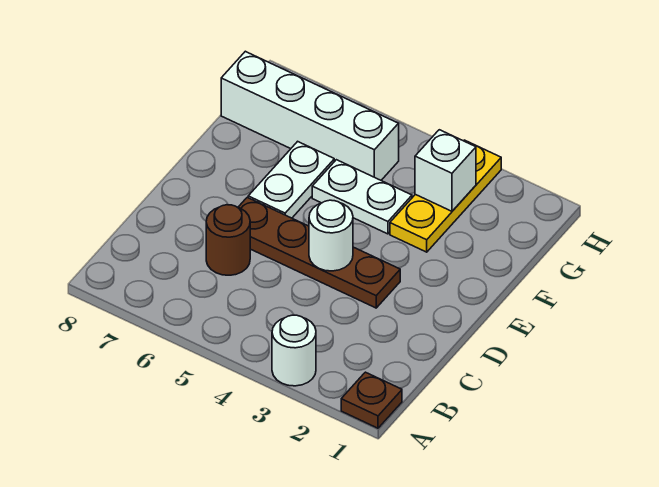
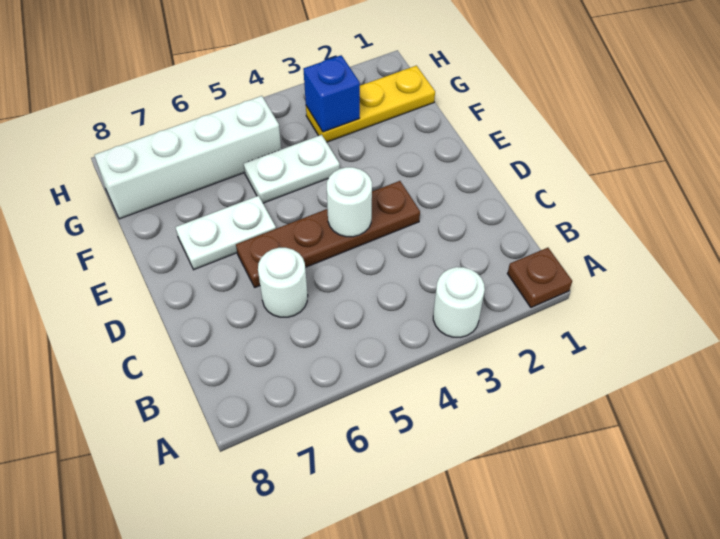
brown round brick C6 level 1 -> white round brick C6 level 1
white plate E6:F6 level 1 -> white plate E6:E7 level 1
yellow plate F3:H3 level 1 -> yellow plate G1:G3 level 1
white brick G3 level 2 -> blue brick G3 level 2

